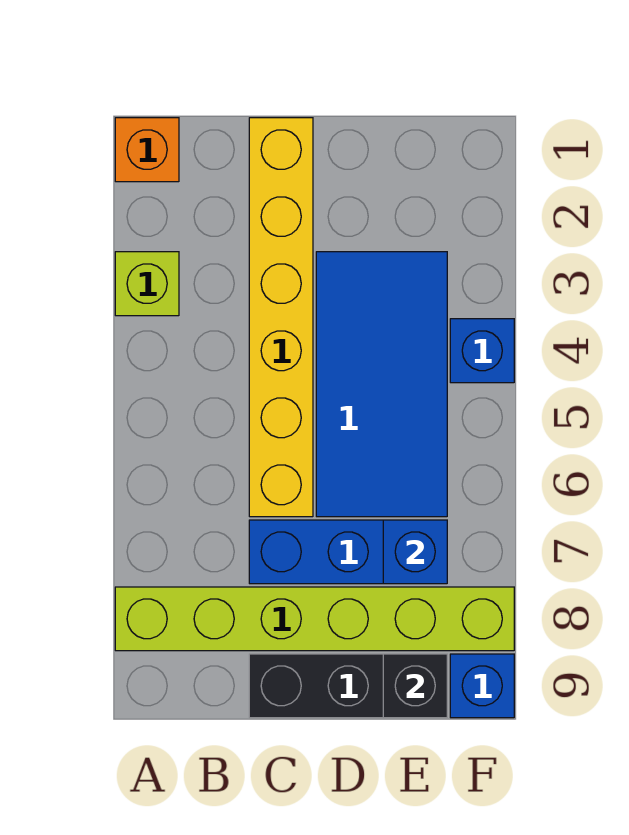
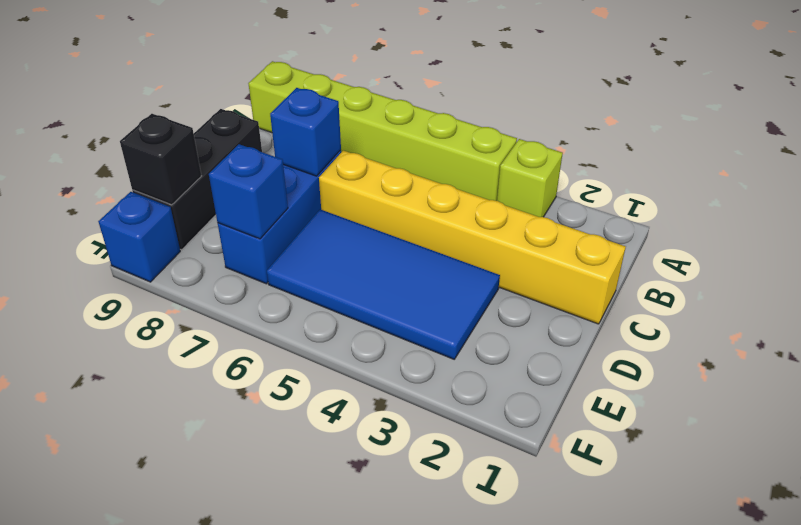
orange brick A1 level 1 -> none
lime brick A8:F8 level 1 -> lime brick A4:A9 level 1
blue brick F4 level 1 -> blue brick C7 level 2

